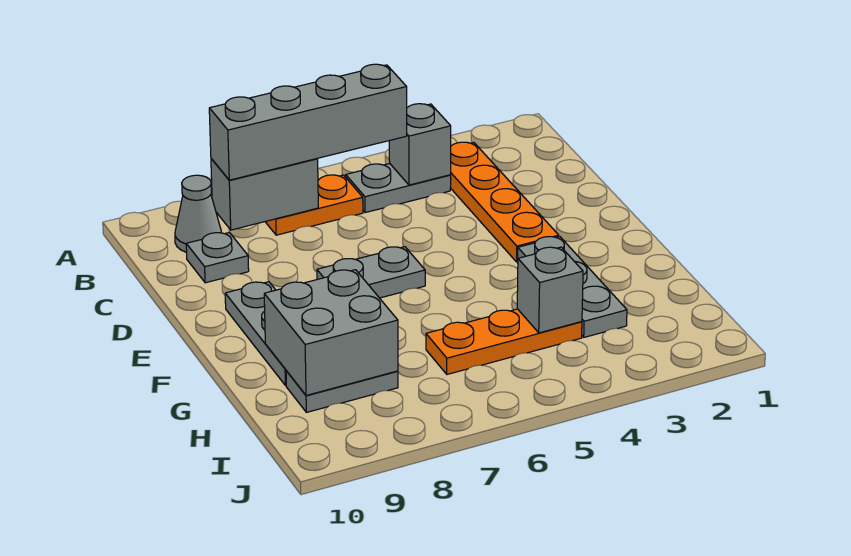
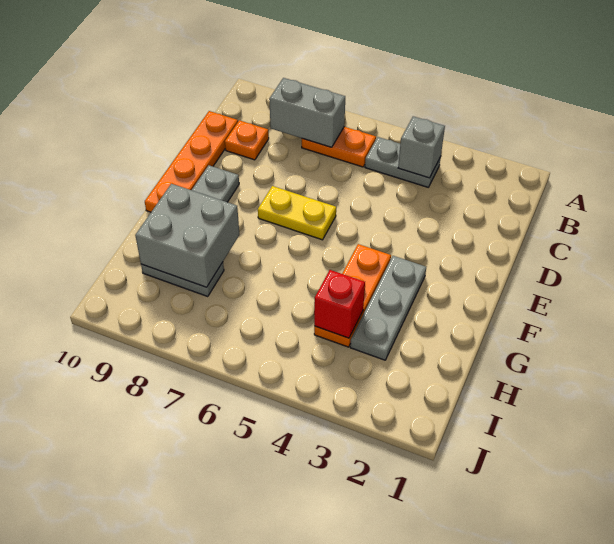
orange plate B3:E3 level 1 -> orange plate C10:F10 level 1
grey brick B5:B8 level 3 -> none
grey cone B9 level 1 -> none
grey plate C9 level 1 -> orange plate C9 level 1
grey plate E6:E7 level 1 -> yellow plate E6:E7 level 1
orange plate H4:H6 level 1 -> orange plate F4:H4 level 1
grey brick H4 level 2 -> red brick H4 level 2

